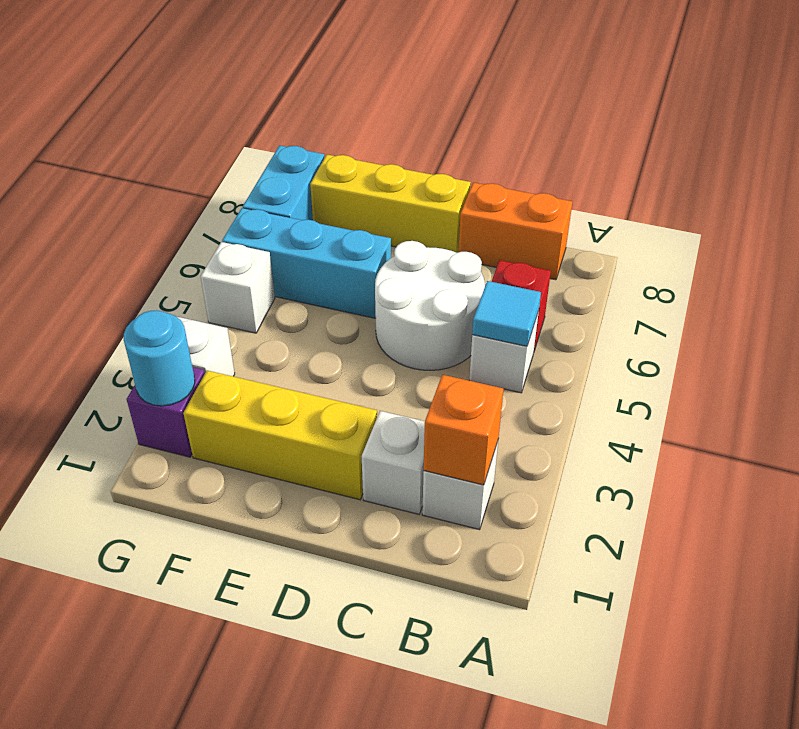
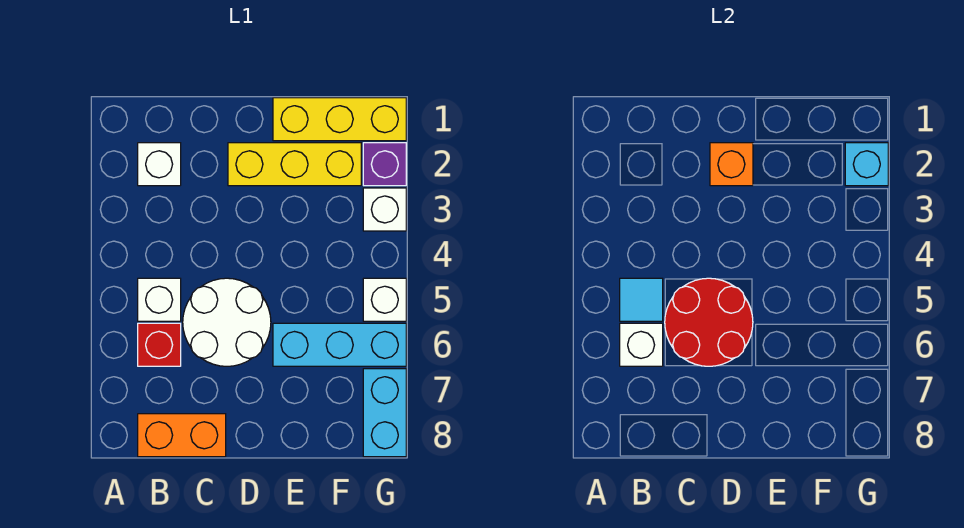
orange brick B2 level 2 -> orange brick D2 level 2
white brick C2 level 1 -> white brick B6 level 2
none -> red round brick C5:D6 level 2
yellow brick D8:F8 level 1 -> yellow brick E1:G1 level 1
cyan round brick G2 level 2 -> cyan brick G2 level 2

